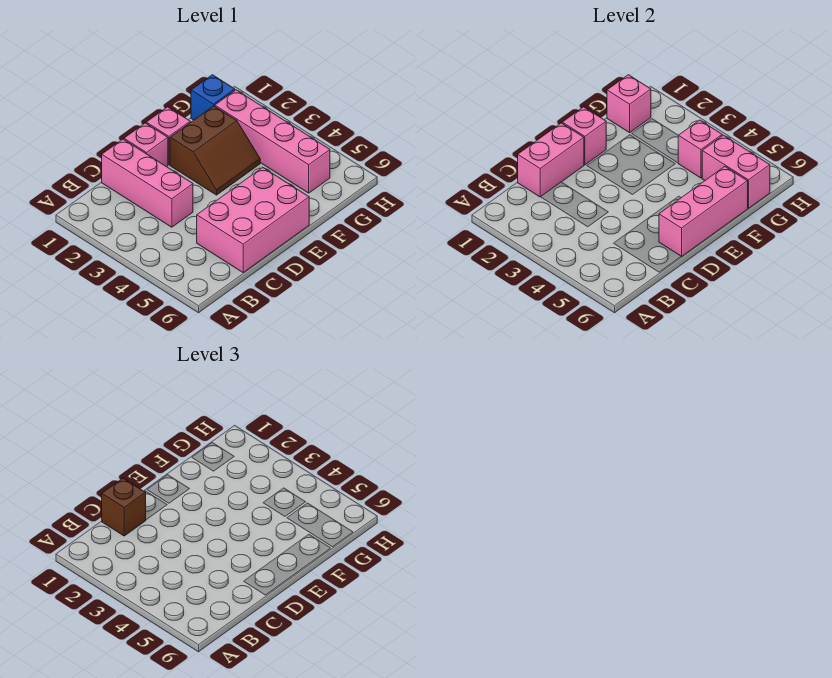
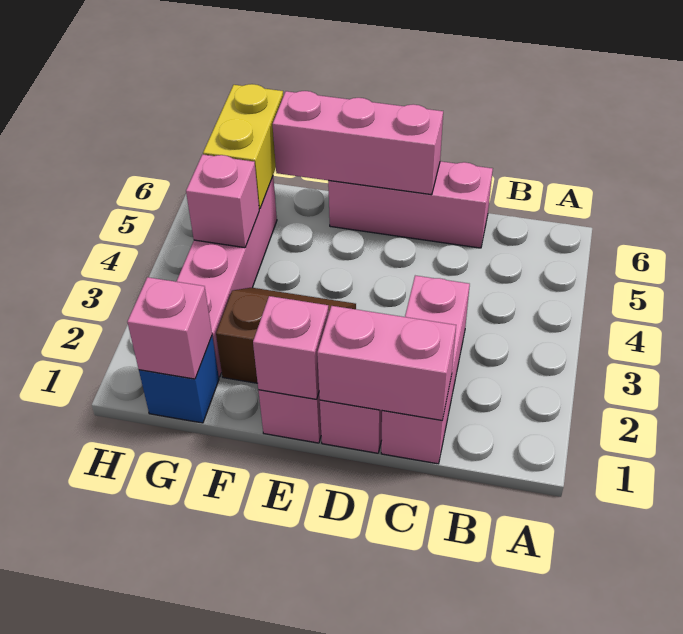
brown brick C1 level 3 -> none
pink brick C5:E6 level 1 -> pink brick C6:E6 level 1
pink brick G5:G6 level 2 -> yellow brick G5:G6 level 2

